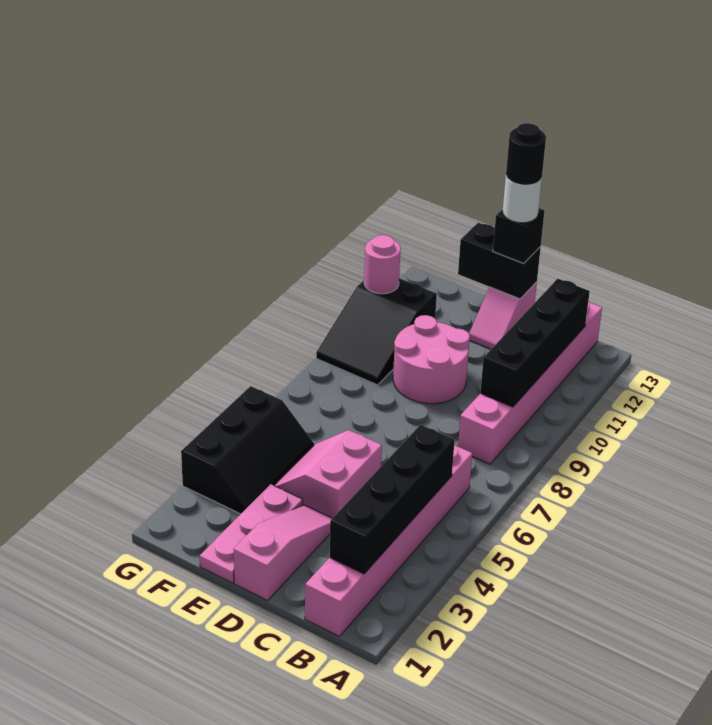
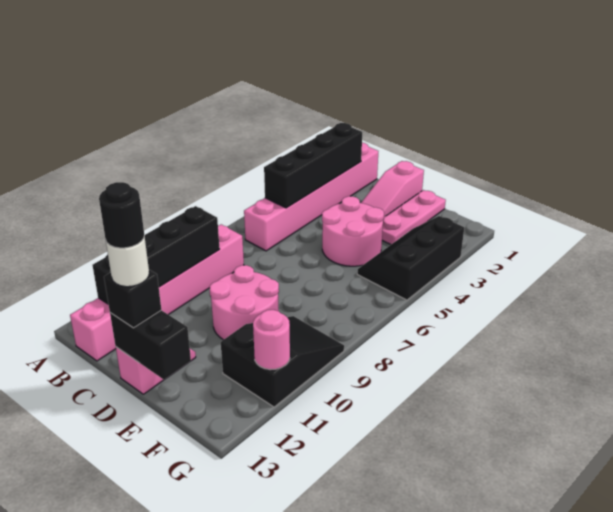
pink slope D4:E5 level 1 top D -> pink round brick D4:E5 level 1

